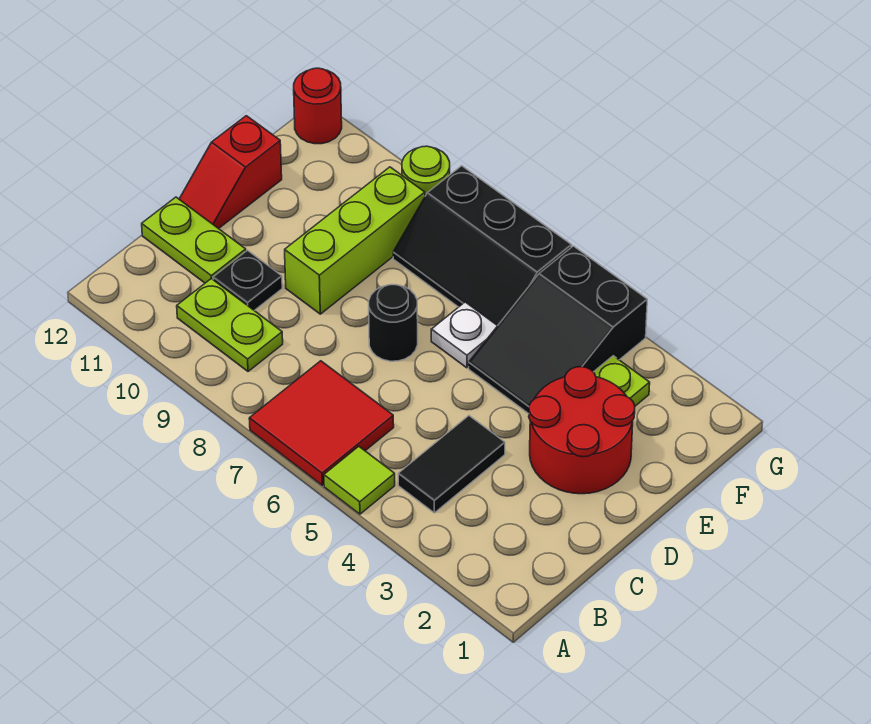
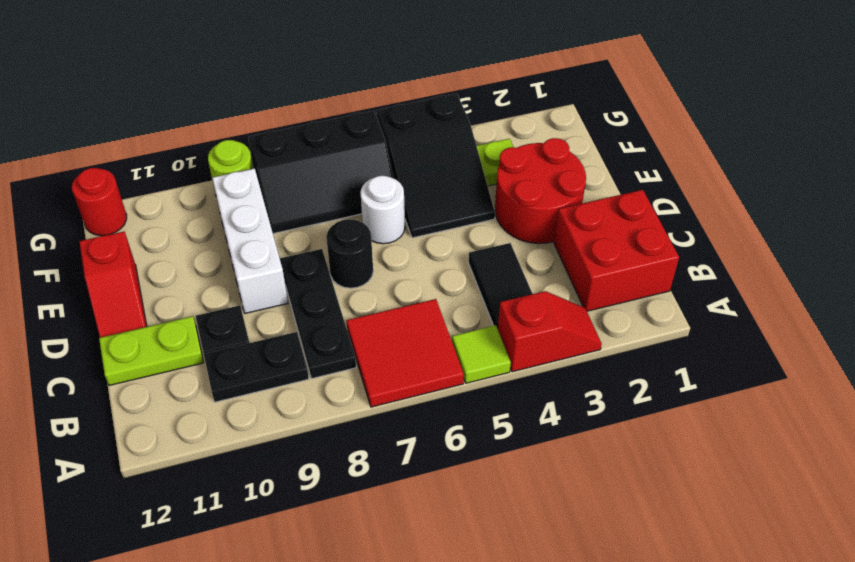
none -> red slope A3:A4 level 1 top 4
none -> red brick B1:C2 level 1
none -> black plate B8:D8 level 1
lime plate B9:B10 level 1 -> black plate B9:B10 level 1
lime brick D9:F9 level 1 -> white brick D9:F9 level 1
white plate E6 level 1 -> white round brick E6 level 1

